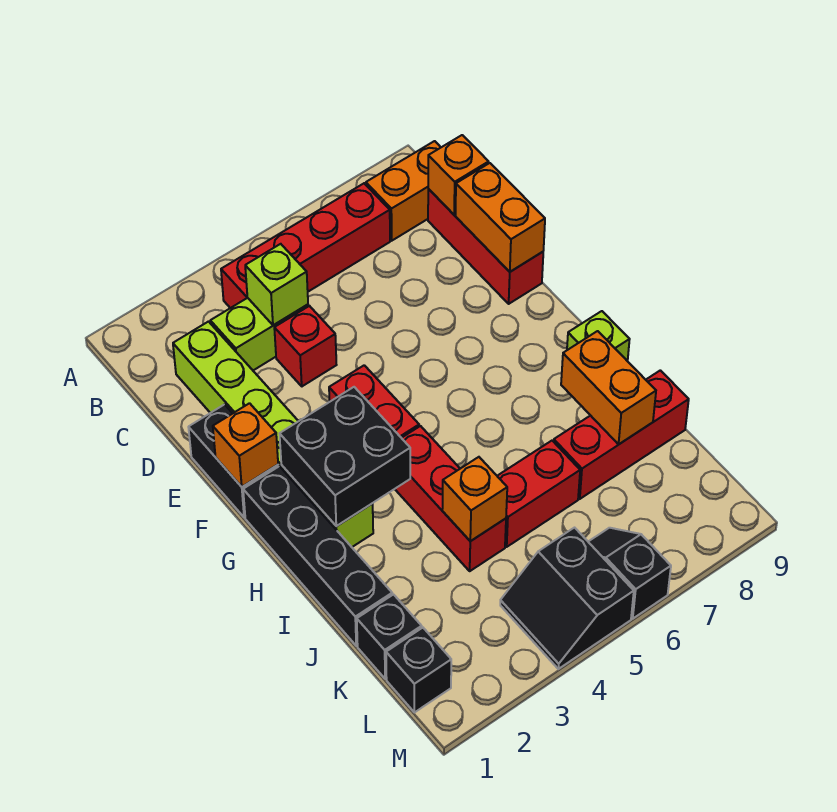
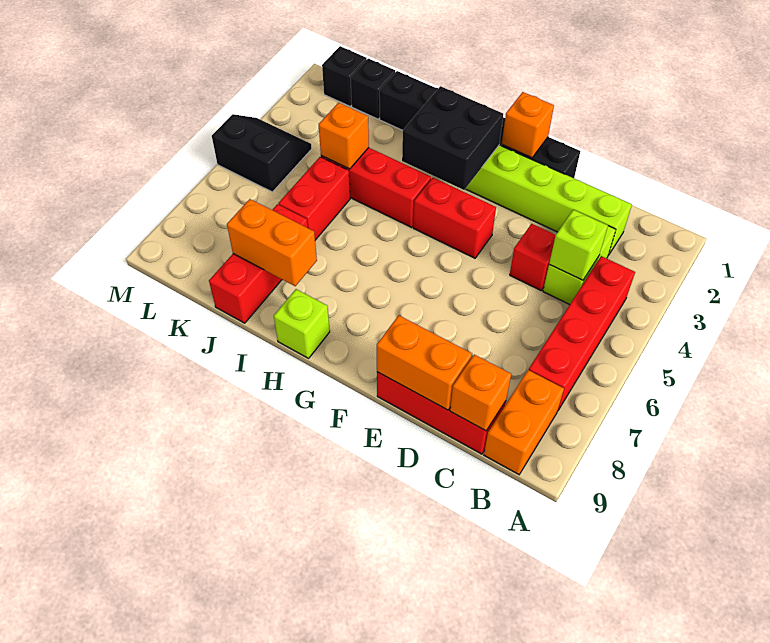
black slope L6:M6 level 1 top M -> none

